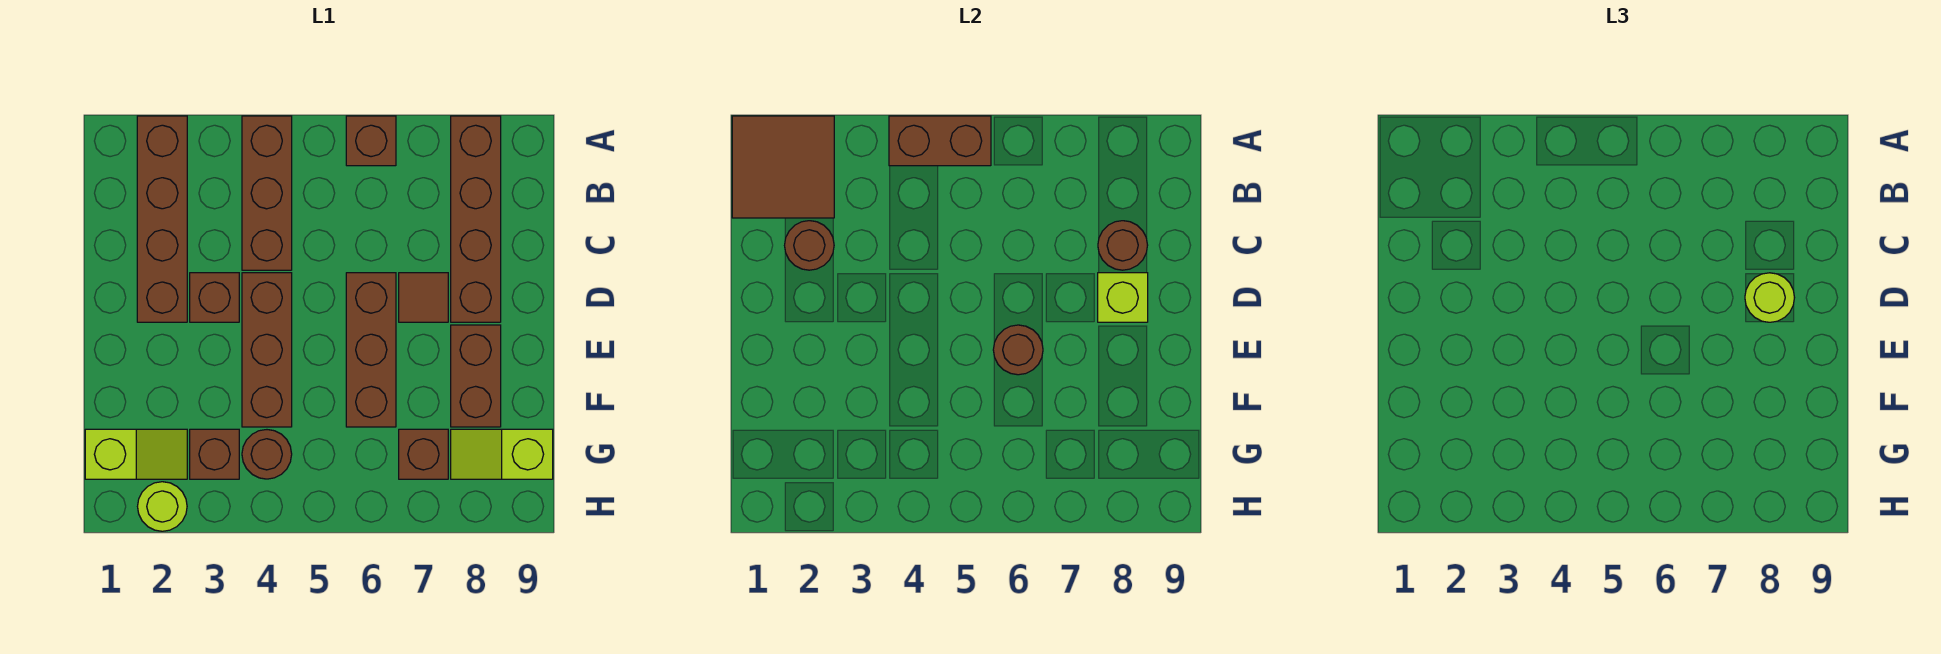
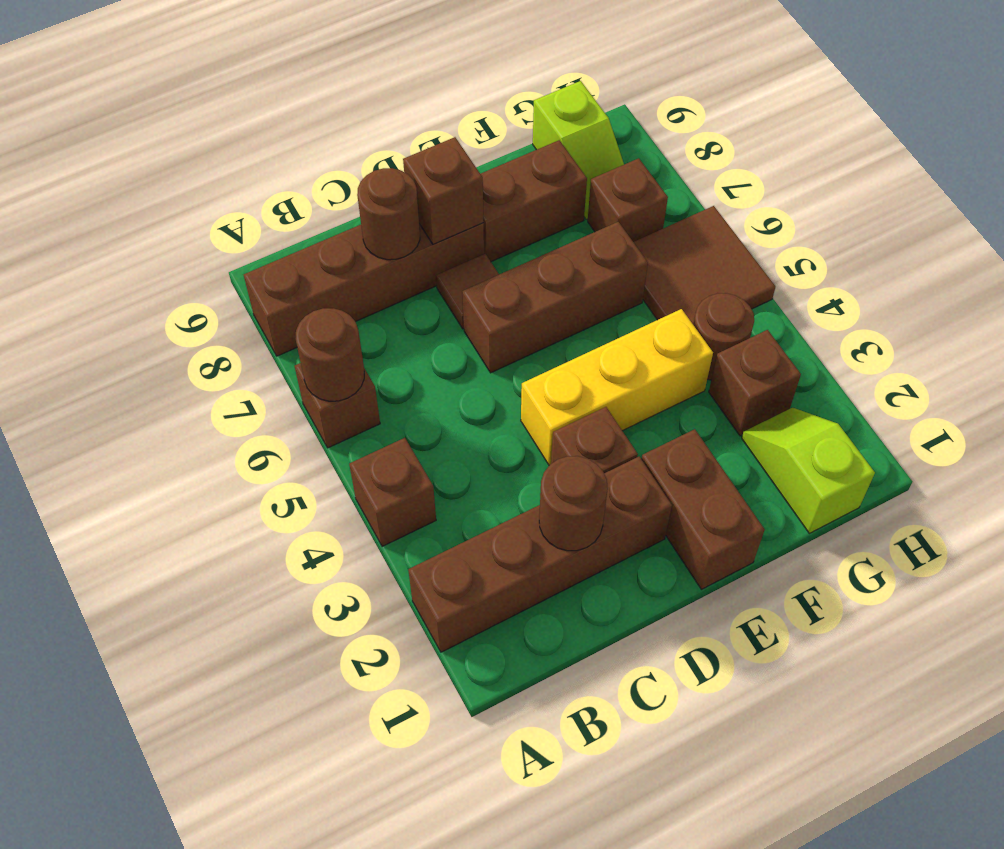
brown tile A1:B2 level 2 -> brown tile G5:H6 level 1
brown brick A4:C4 level 1 -> brown brick A4 level 1
brown brick A4:A5 level 2 -> brown brick E1:E2 level 1
brown brick D4:F4 level 1 -> yellow brick D4:F4 level 1
lime brick D8 level 2 -> brown brick D8 level 2
lime round brick D8 level 3 -> none
brown round brick E6 level 2 -> brown round brick A6 level 2
lime round brick H2 level 1 -> none

